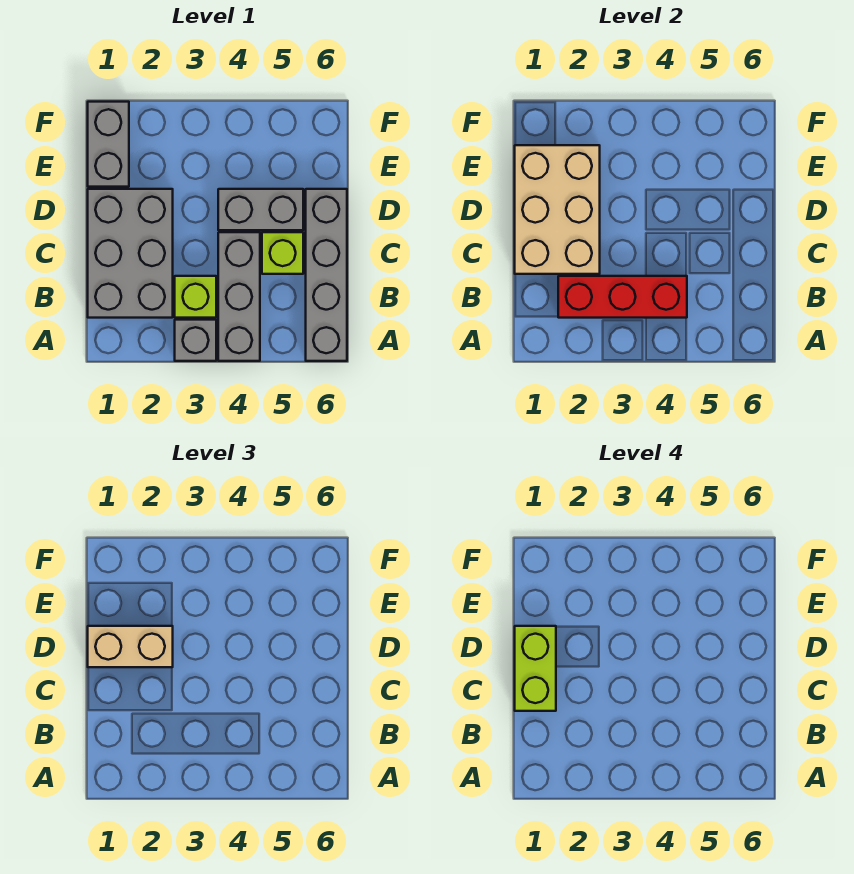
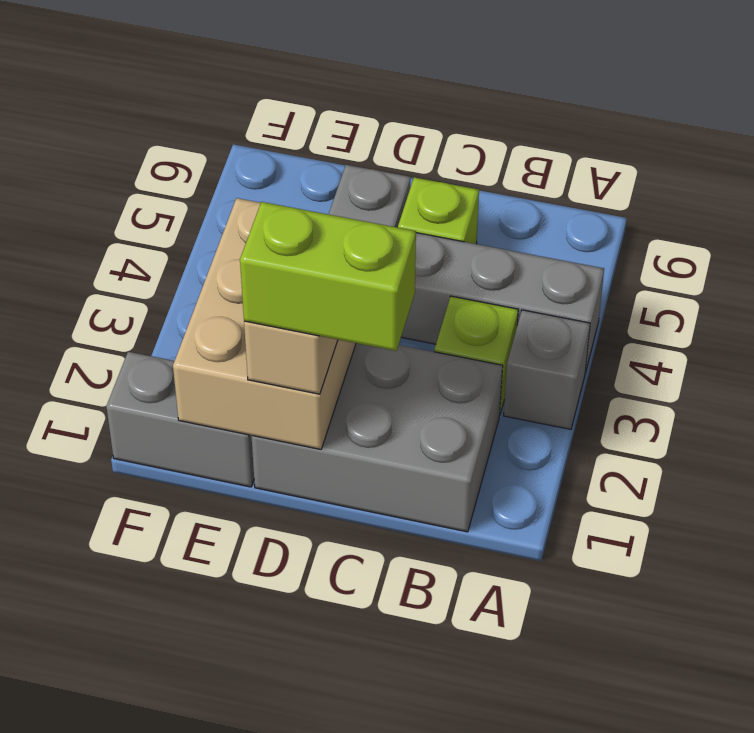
grey brick A6:D6 level 1 -> none
red brick B2:B4 level 2 -> none
tan brick C1:E2 level 2 -> tan brick D1:E3 level 2

